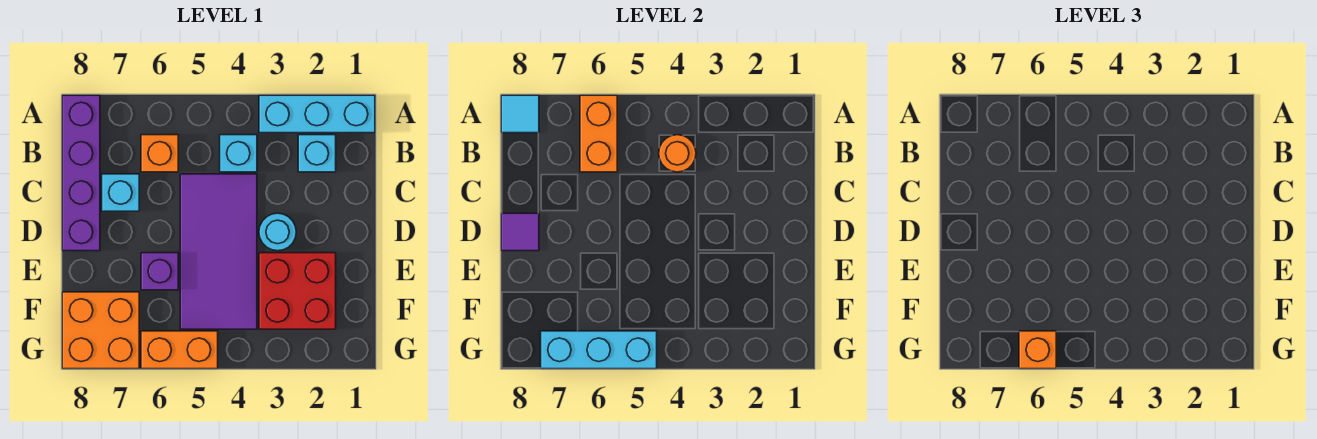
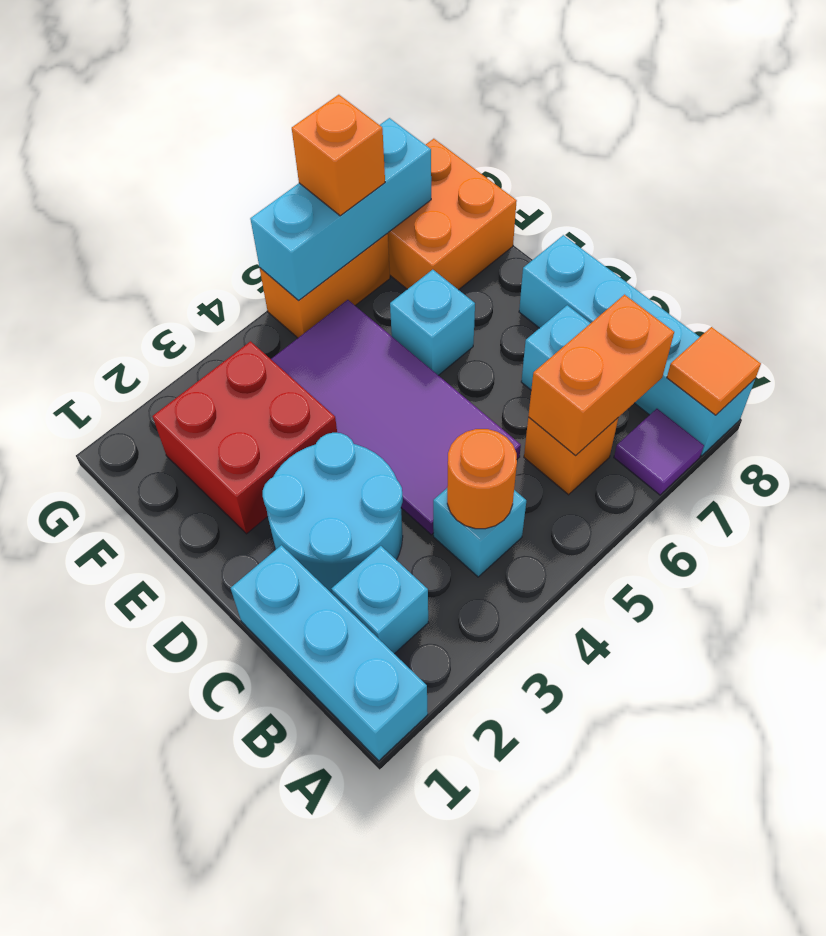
cyan brick A1:A3 level 1 -> cyan brick A1:C1 level 1
orange brick A6:B6 level 2 -> orange brick B6:B7 level 2
purple brick A8:D8 level 1 -> cyan brick A8:D8 level 1
cyan tile A8 level 2 -> orange tile A8 level 2
cyan round brick D3 level 1 -> cyan round brick C2:D3 level 1
purple tile D8 level 2 -> purple tile A7 level 1
purple brick E6 level 1 -> cyan brick E6 level 1

